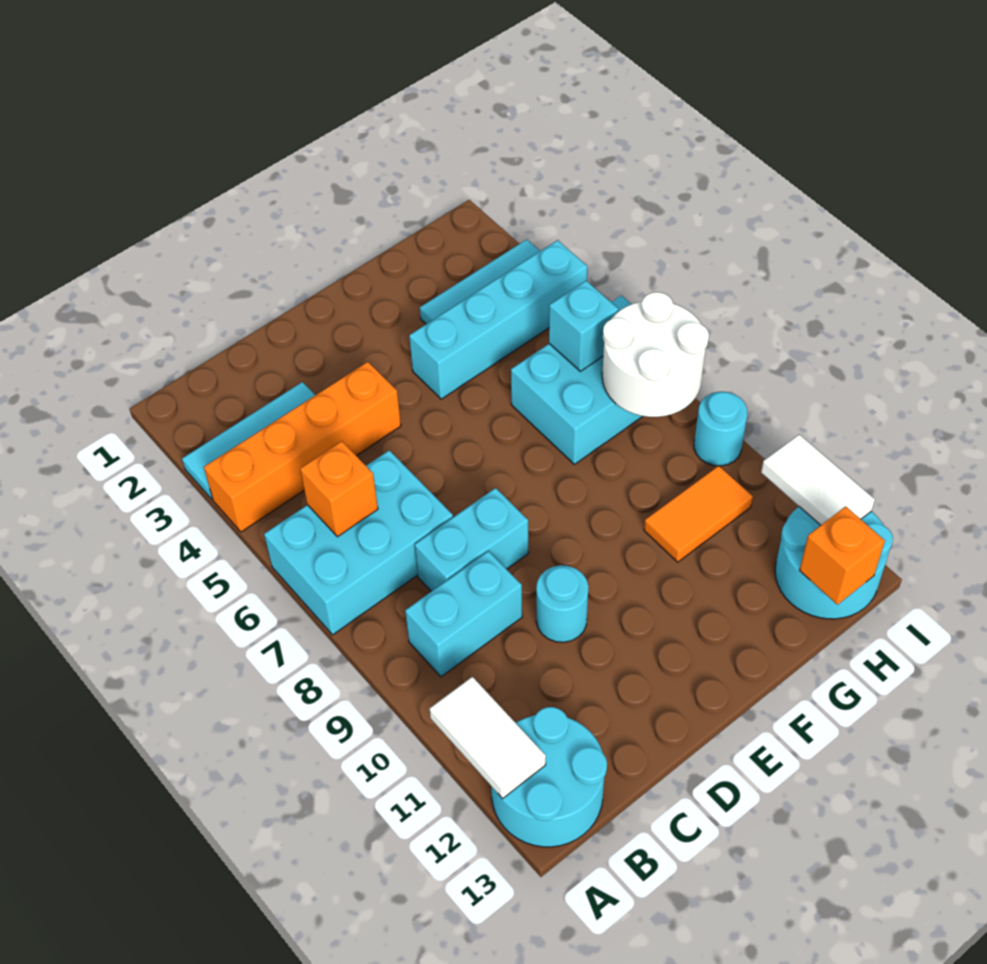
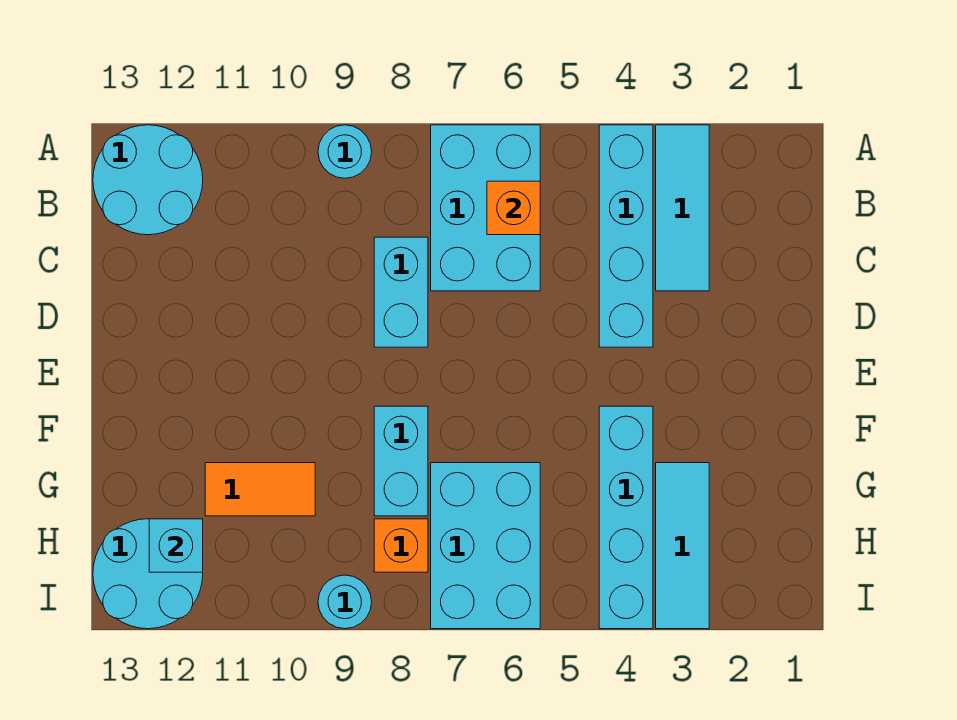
orange brick A4:D4 level 1 -> cyan brick A4:D4 level 1
white tile A11:A12 level 2 -> none
cyan brick B9:C9 level 1 -> cyan brick F8:G8 level 1
cyan round brick D10 level 1 -> cyan round brick A9 level 1
orange tile G10:H10 level 1 -> orange tile G10:G11 level 1
cyan brick H6 level 2 -> cyan brick H12 level 2
white round brick H7:I8 level 2 -> none
orange brick H13 level 2 -> orange brick H8 level 1
white tile I11:I12 level 2 -> none

